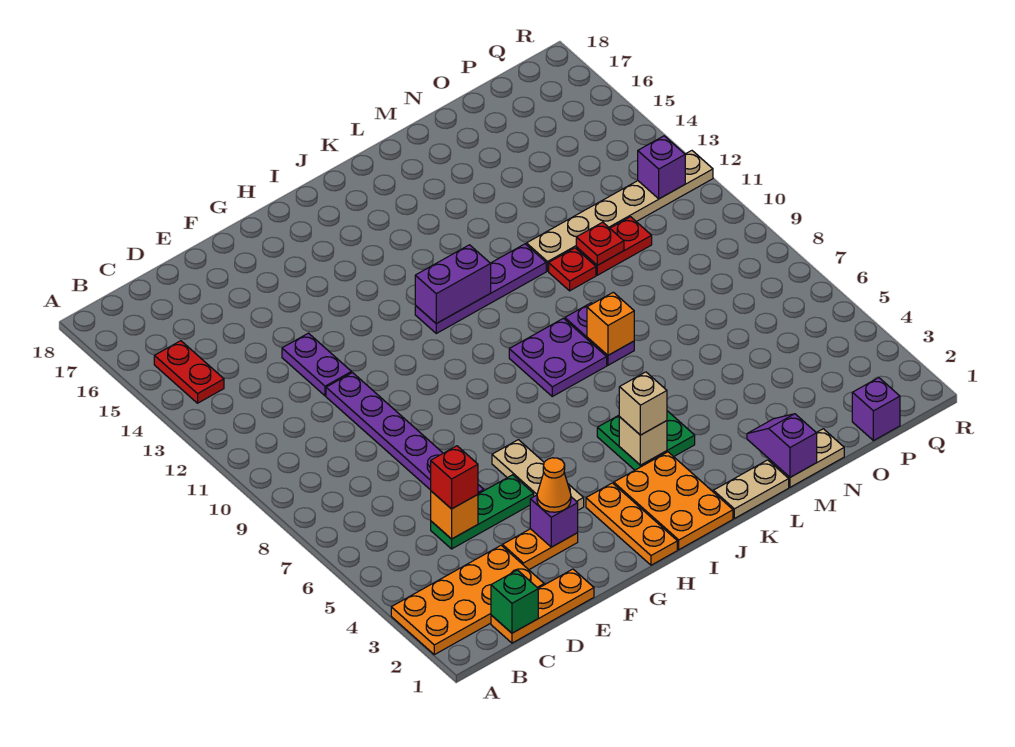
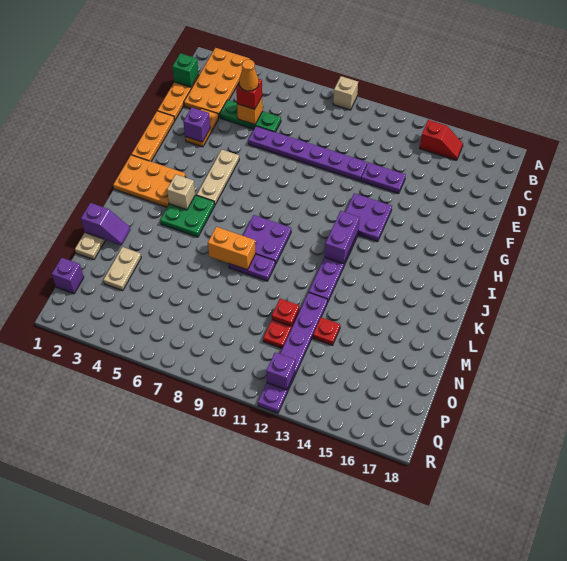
red plate B14:B15 level 1 -> red slope B14:B15 level 1 top 14
green plate D5:F5 level 1 -> green plate D4:D6 level 1
orange cone F3 level 3 -> orange cone D5 level 4
tan plate G4:G6 level 1 -> tan plate G5:I5 level 1
none -> purple plate G12:H13 level 1
orange plate H1:H3 level 1 -> orange plate F1:H1 level 1
tan brick J4 level 3 -> tan brick A9 level 1
tan plate K1:L1 level 1 -> tan plate N3:O3 level 1
orange brick L8 level 2 -> orange brick L7:L8 level 2
red plate M11 level 1 -> red plate N13 level 1
tan plate M12:R12 level 1 -> purple plate M12:R12 level 1

